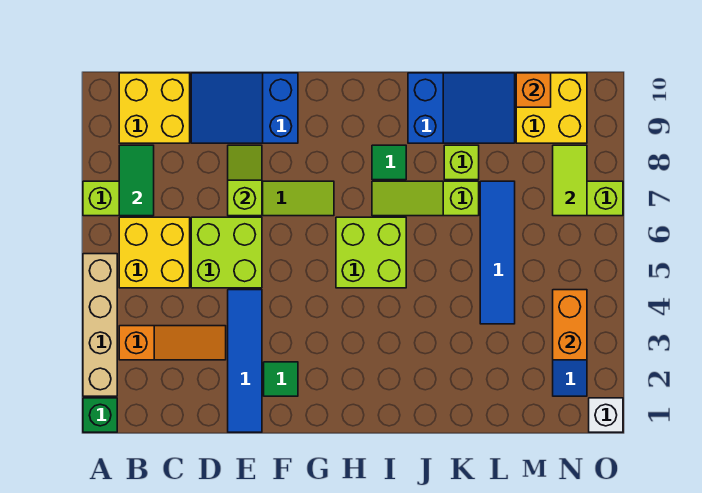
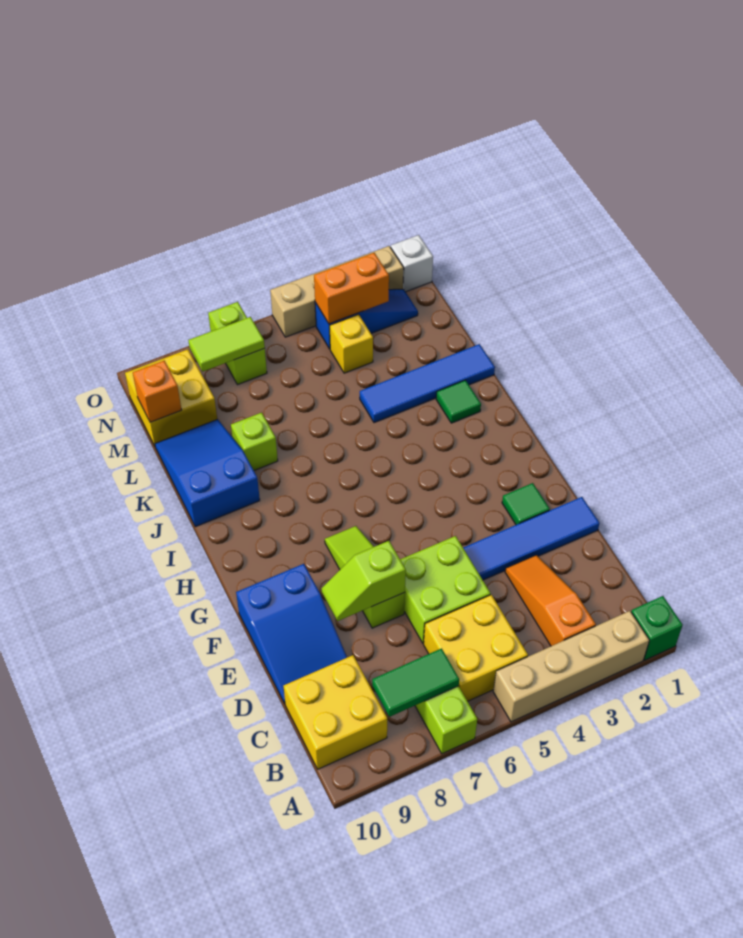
lime brick H5:I6 level 1 -> none
lime slope I7:K7 level 1 top K -> none
green tile I8 level 1 -> green tile J2 level 1
blue tile L4:L7 level 1 -> blue tile K1:K4 level 1
none -> yellow brick M4 level 1
none -> tan brick O2:O5 level 1

